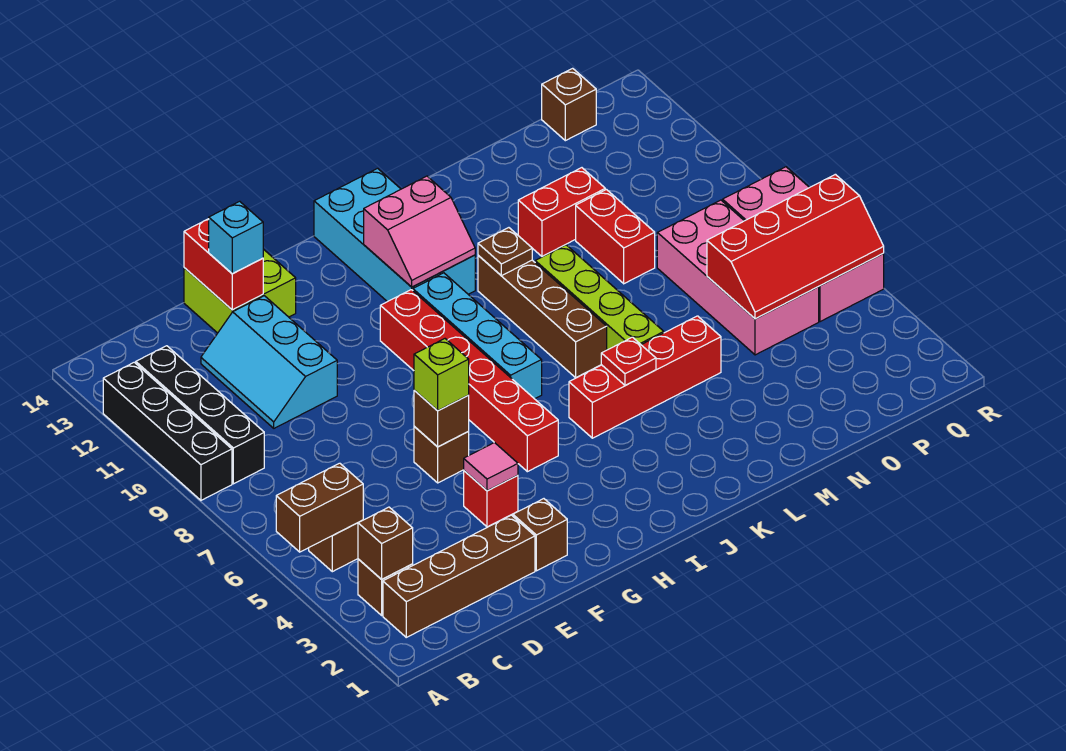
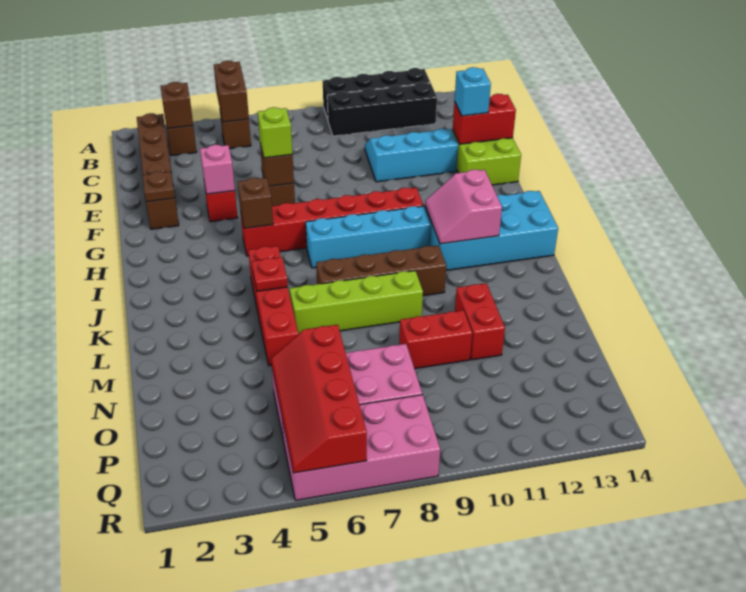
pink tile F4 level 2 -> pink brick F4 level 2
brown plate K10 level 2 -> brown plate F2 level 2
brown brick P14 level 1 -> brown brick H5 level 2

